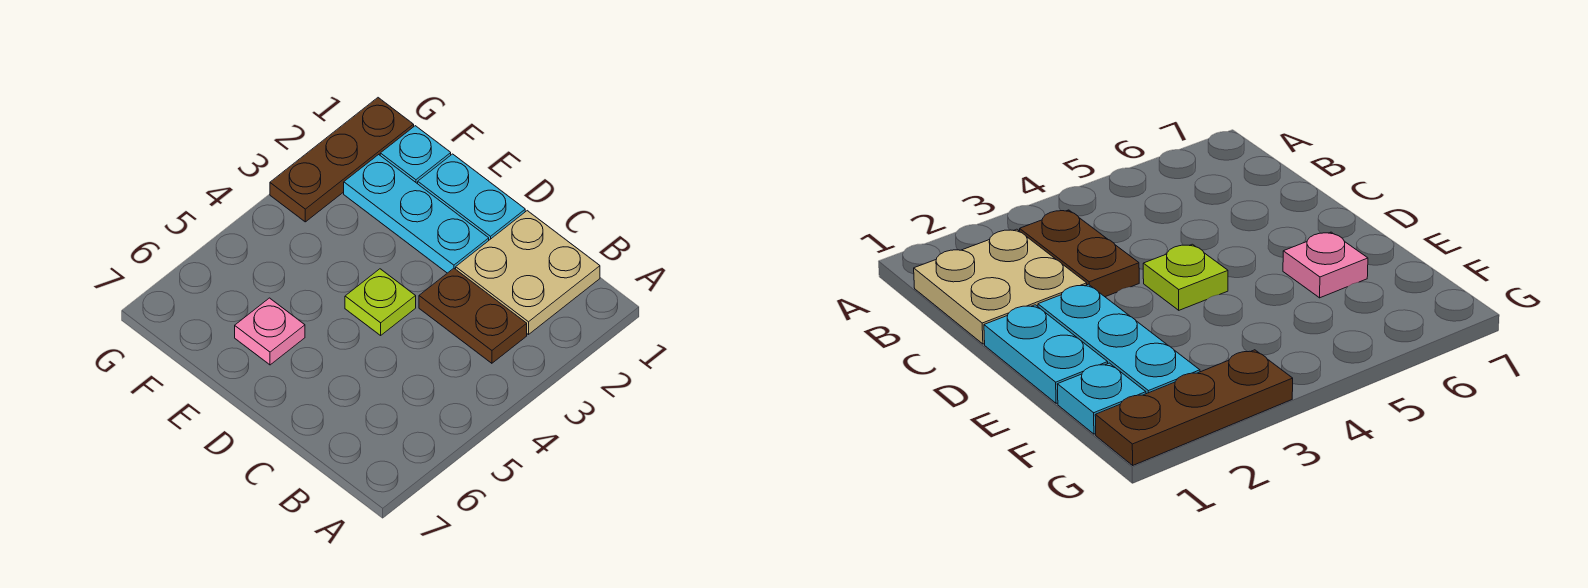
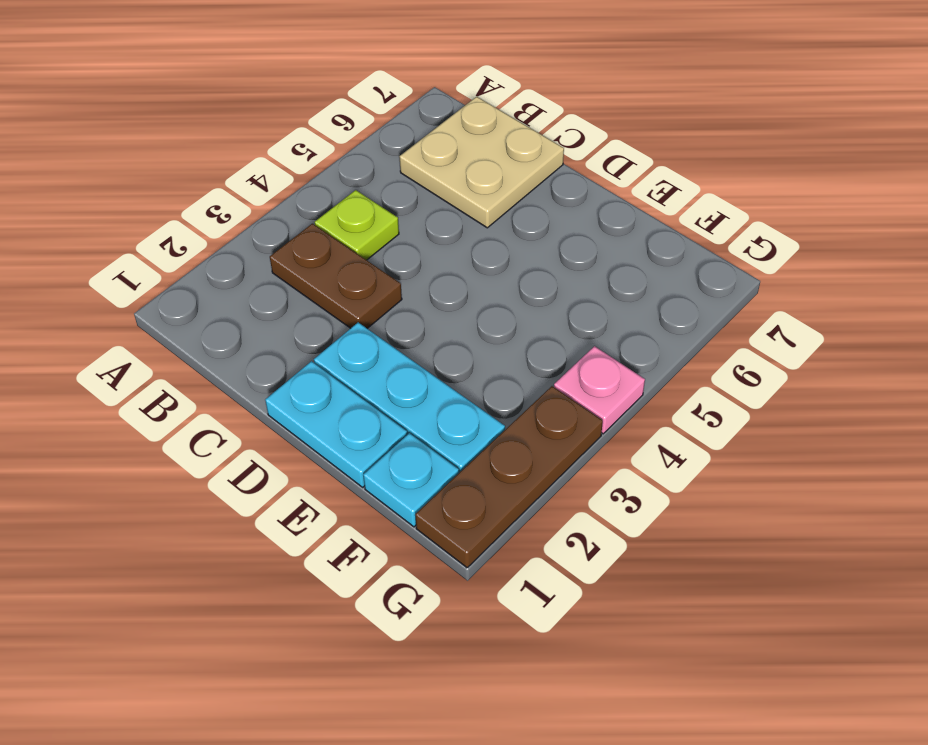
tan plate B1:C2 level 1 -> tan plate B6:C7 level 1
lime plate D4 level 1 -> lime plate B4 level 1
pink plate E6 level 1 -> pink plate G4 level 1

